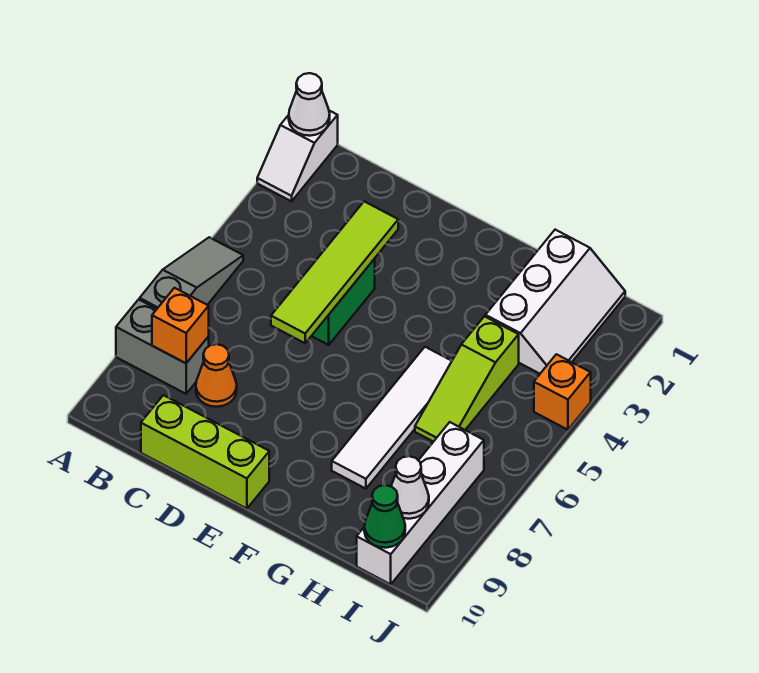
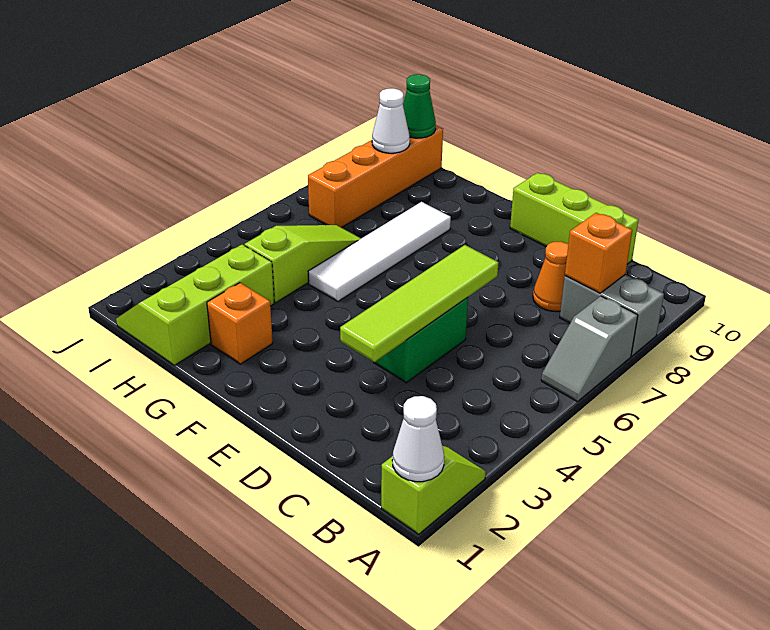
white slope A1:A2 level 1 top 1 -> lime slope A1:A2 level 1 top 1
grey slope A5:A7 level 1 top 7 -> grey slope A6:A7 level 1 top 7
white slope H1:I3 level 1 top H -> lime slope H1:I3 level 1 top H
white brick I7:I10 level 1 -> orange brick I7:I10 level 1
orange brick J4 level 1 -> orange brick G2 level 1

